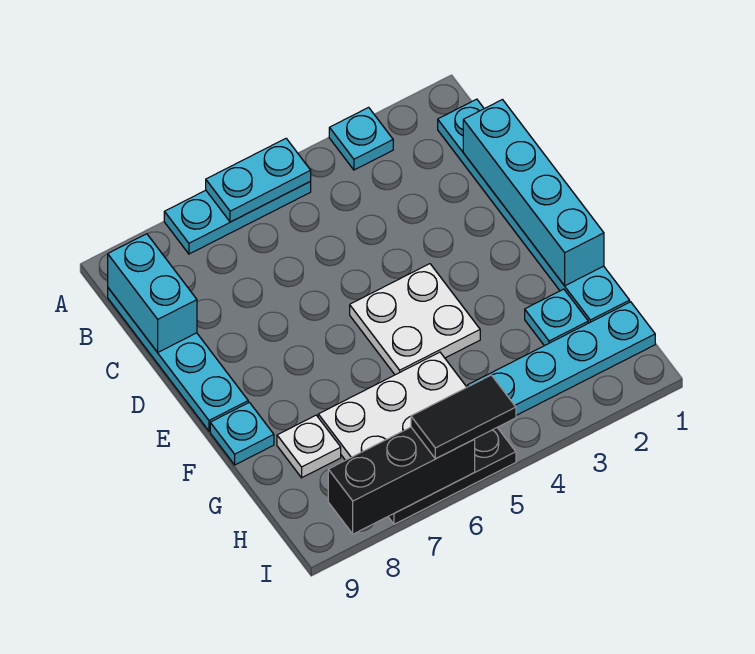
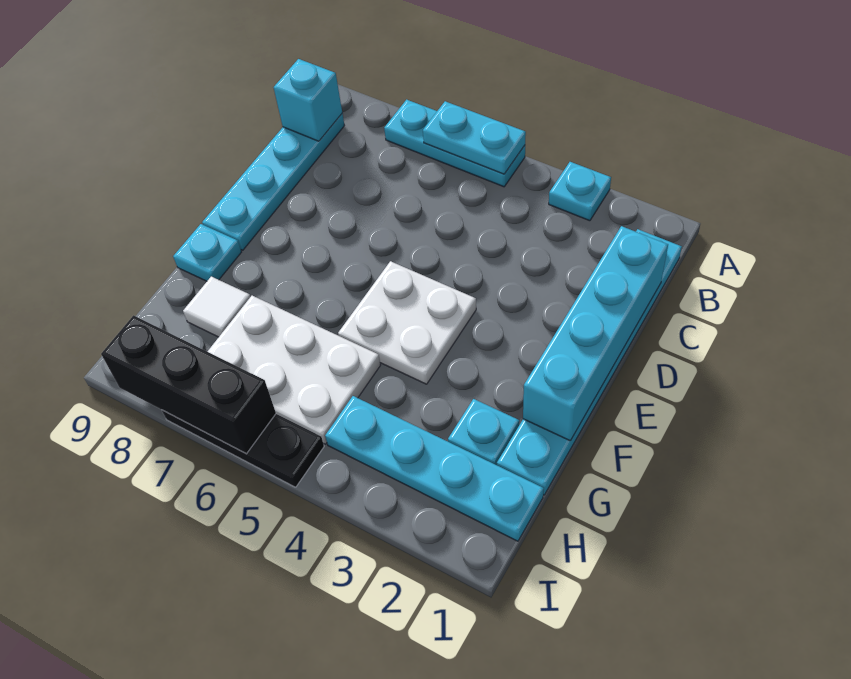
cyan brick B9:C9 level 2 -> cyan brick B9 level 2
white plate G8 level 1 -> white tile G8 level 1
black tile I5:I6 level 3 -> none

